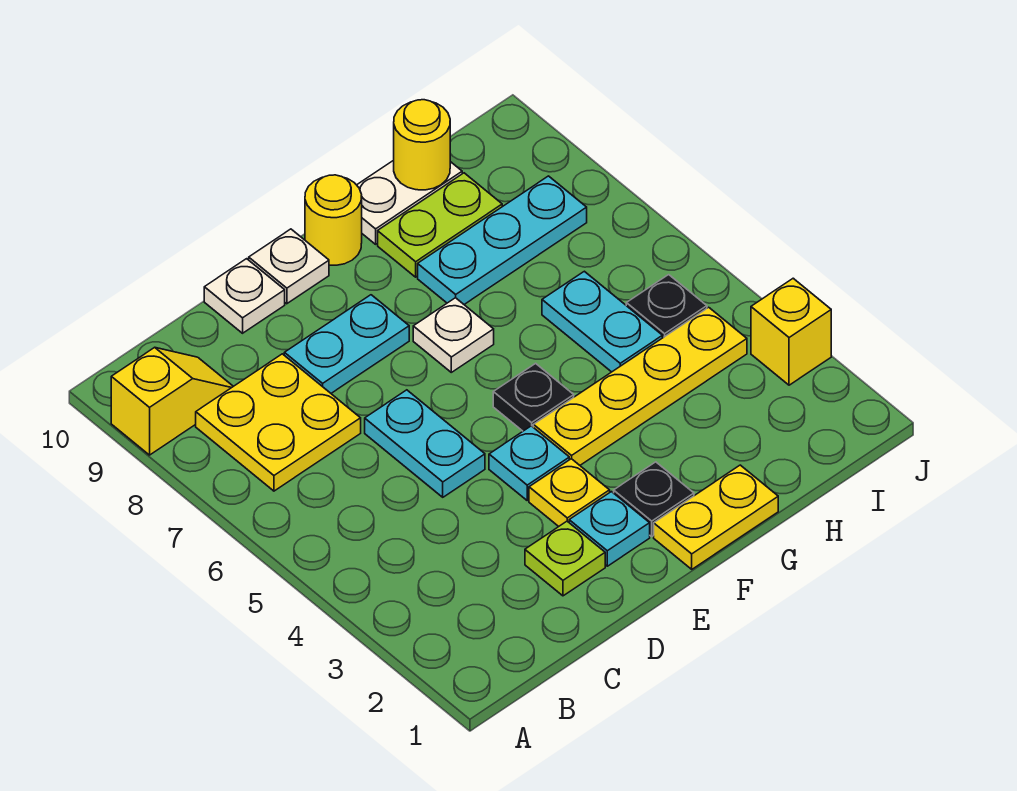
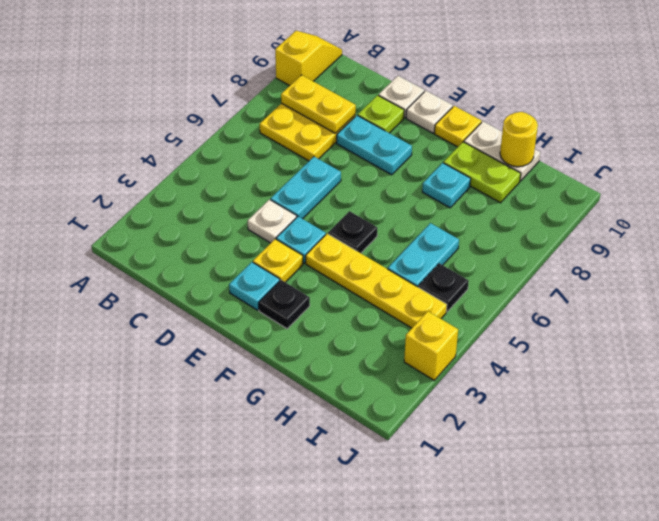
yellow slope A9:B9 level 1 top A -> yellow slope A9:A10 level 1 top 9
lime plate D2 level 1 -> lime plate D9 level 1
yellow plate F1:G1 level 1 -> yellow plate B8:C8 level 2
white plate F7 level 1 -> white plate D4 level 1
yellow round brick F10 level 1 -> yellow plate F10 level 1
cyan plate G8:I8 level 1 -> cyan plate G8 level 1

